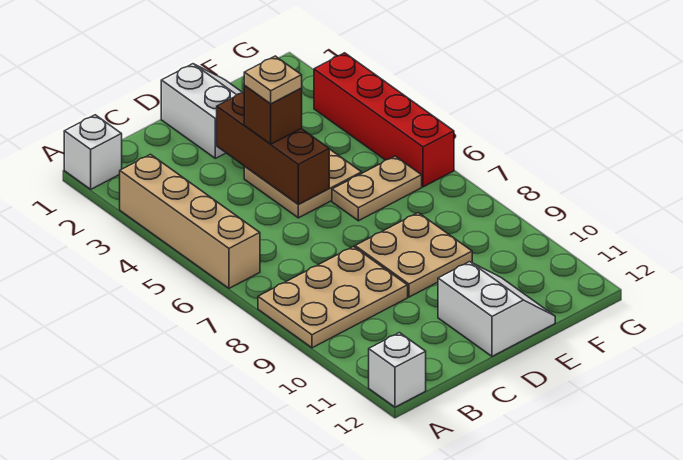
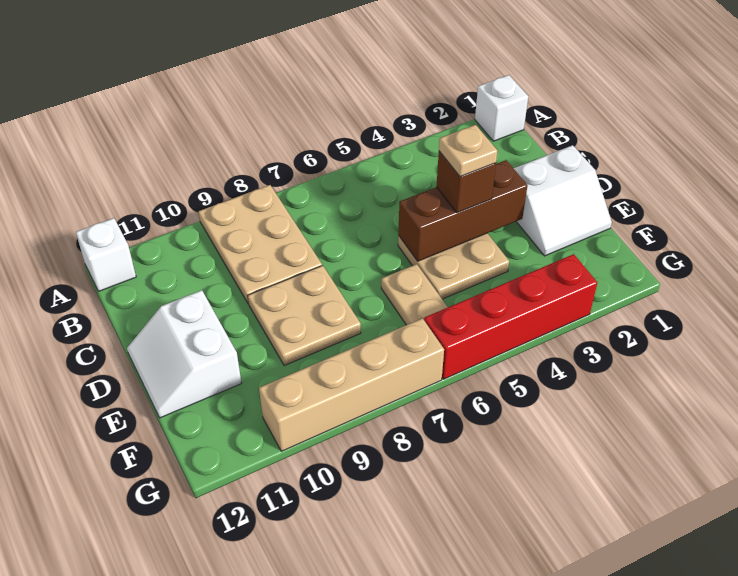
tan brick A3:A6 level 1 -> tan brick G7:G10 level 1
white slope D11:E12 level 1 top D -> white slope D11:E12 level 1 top 11

